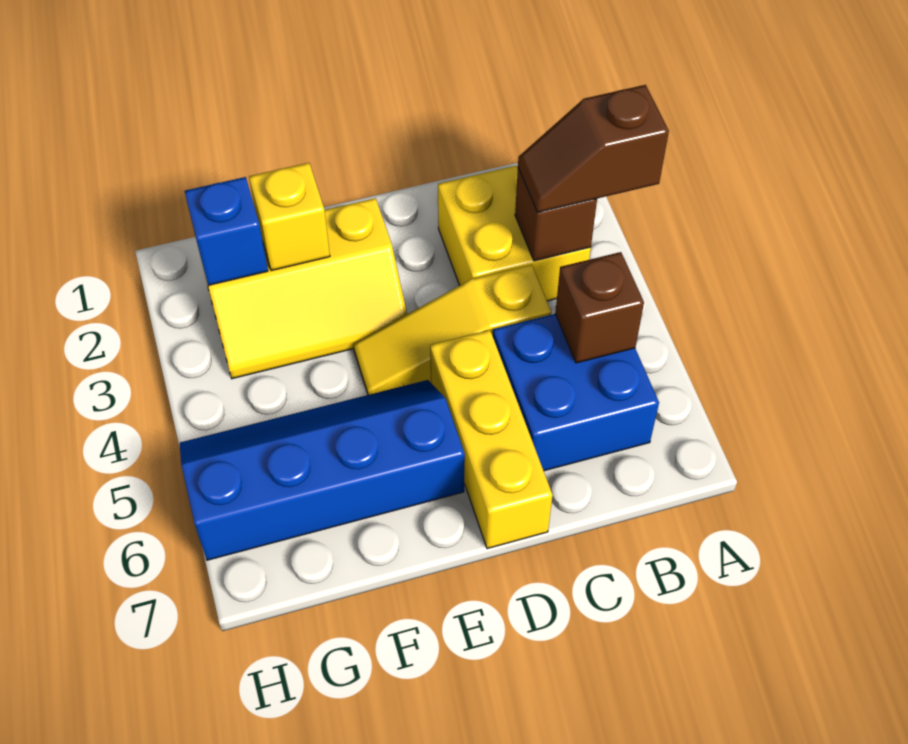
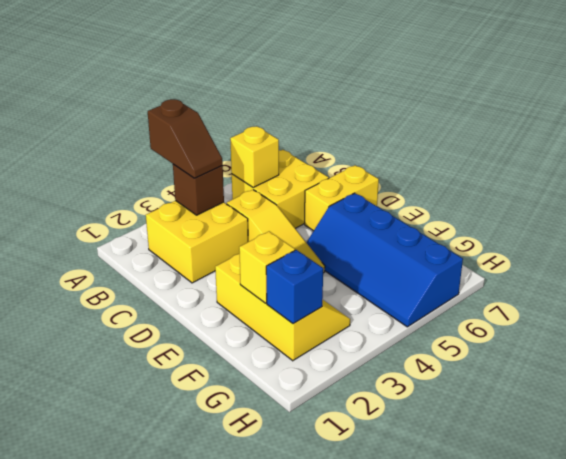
blue brick B5:C6 level 1 -> yellow brick B5:C6 level 1
brown brick B5 level 2 -> yellow brick B5 level 2
yellow brick D5:D7 level 1 -> yellow brick D6:D7 level 1

